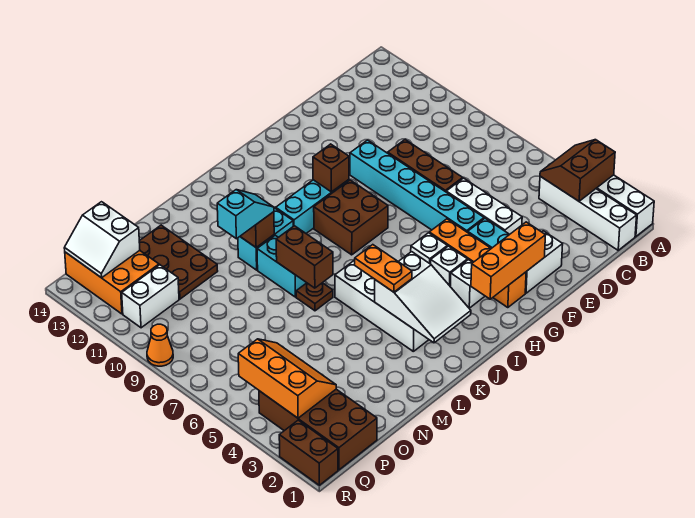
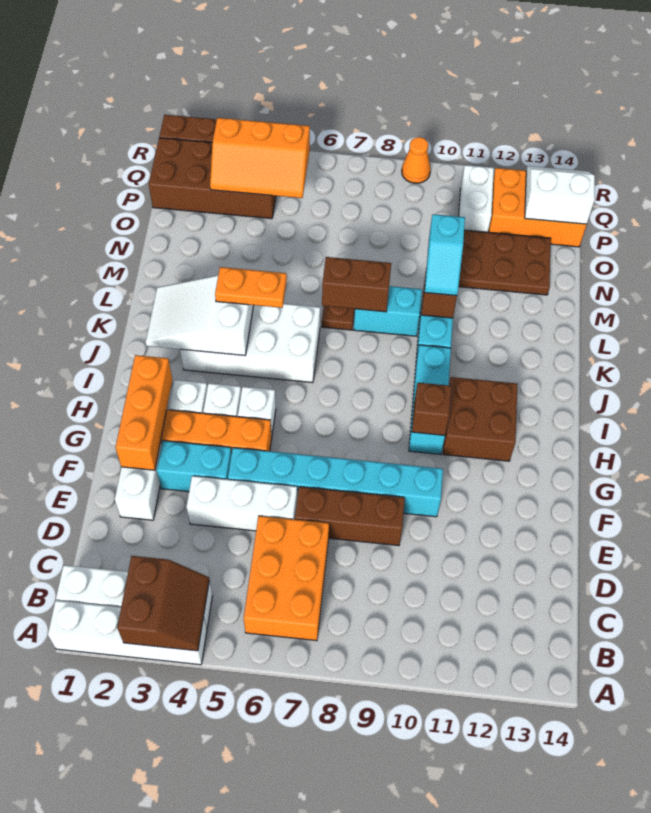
none -> orange brick B6:D7 level 1
brown brick H8:I9 level 1 -> brown brick H11:I12 level 1

